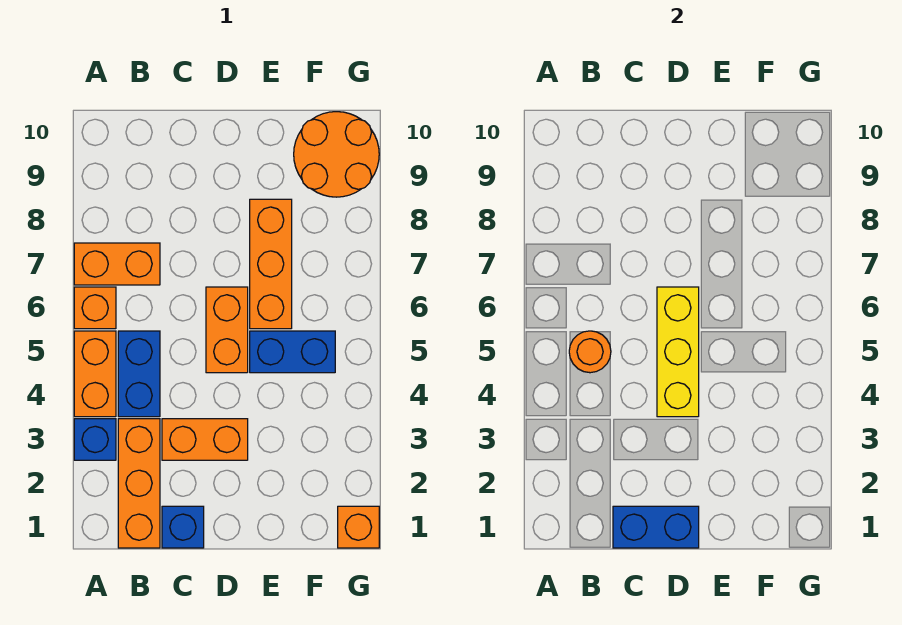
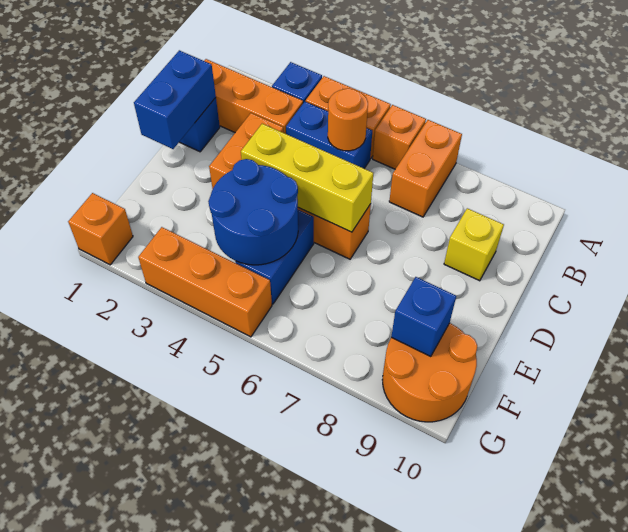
none -> yellow brick C9 level 1
none -> blue round brick E4:F5 level 2
orange brick E6:E8 level 1 -> orange brick G3:G5 level 1
none -> blue brick F9 level 2

